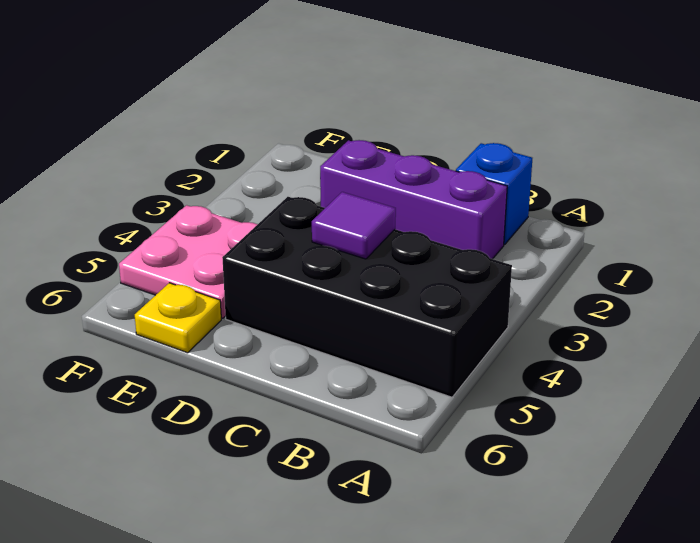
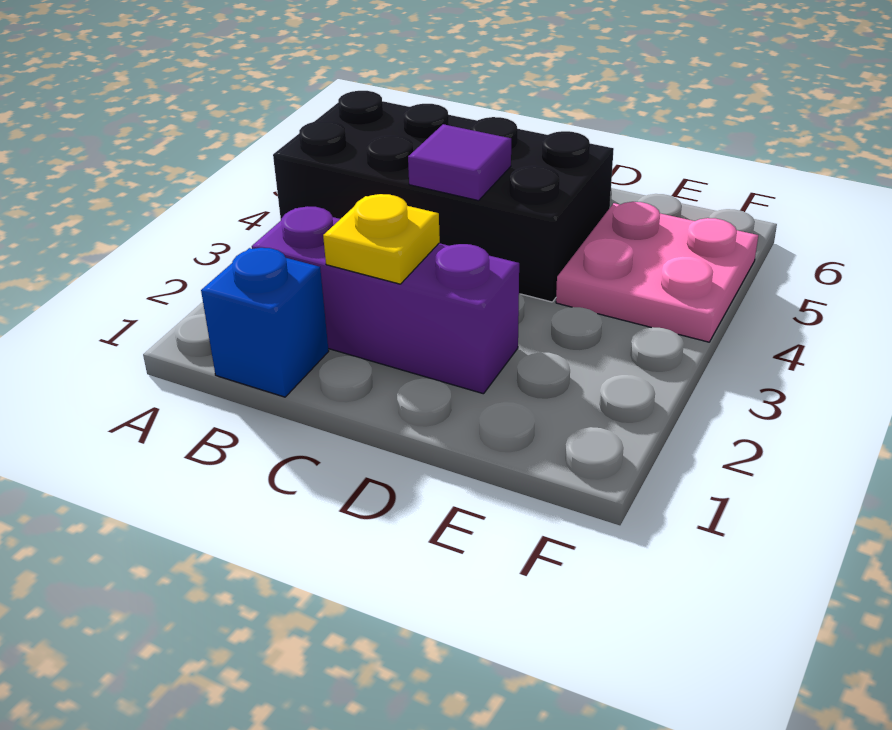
yellow plate E6 level 1 -> yellow plate C2 level 2

